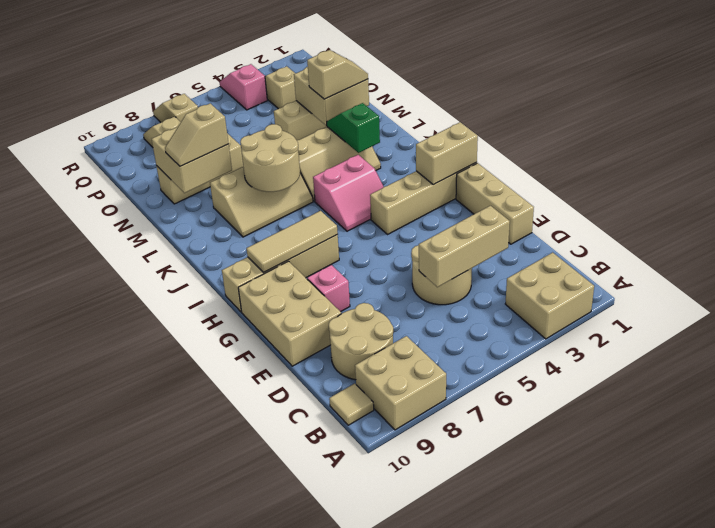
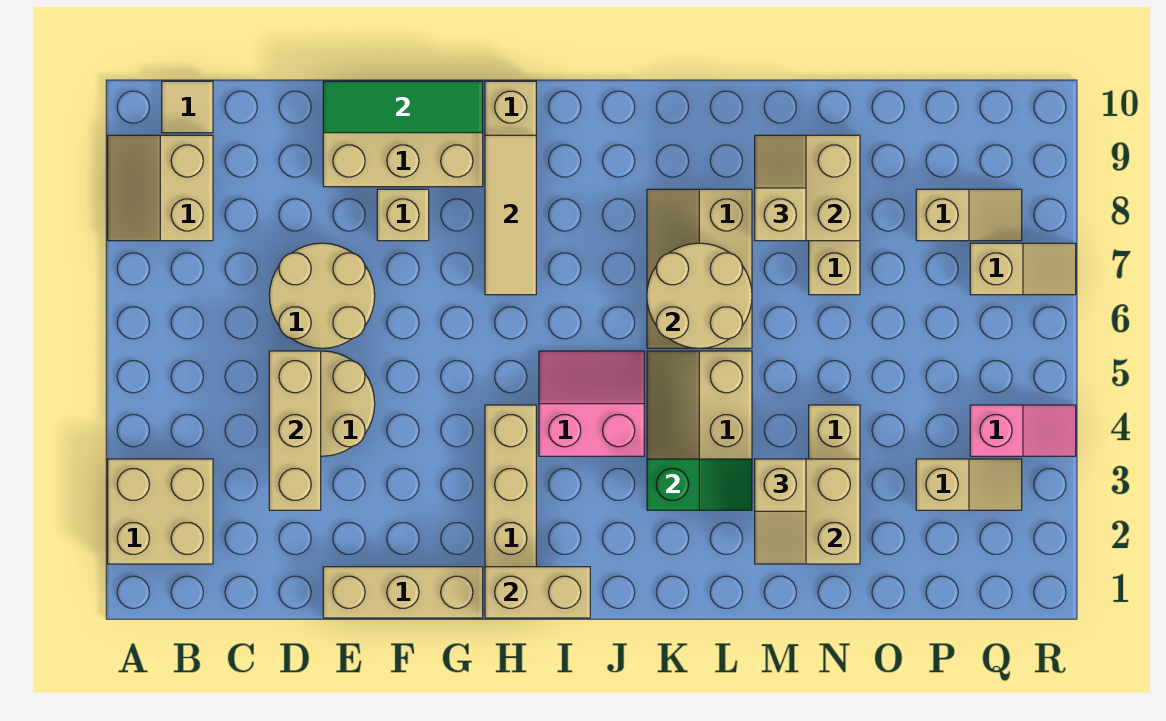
tan brick A8:B9 level 1 -> tan slope A8:B9 level 1 top B
tan round brick C8:D9 level 1 -> tan round brick D6:E7 level 1
none -> green tile E10:G10 level 2
pink brick F8 level 1 -> tan brick F8 level 1
tan brick H1:H2 level 2 -> tan brick H1:I1 level 2
pink slope I4:J5 level 1 top J -> pink slope I4:J5 level 1 top 4

